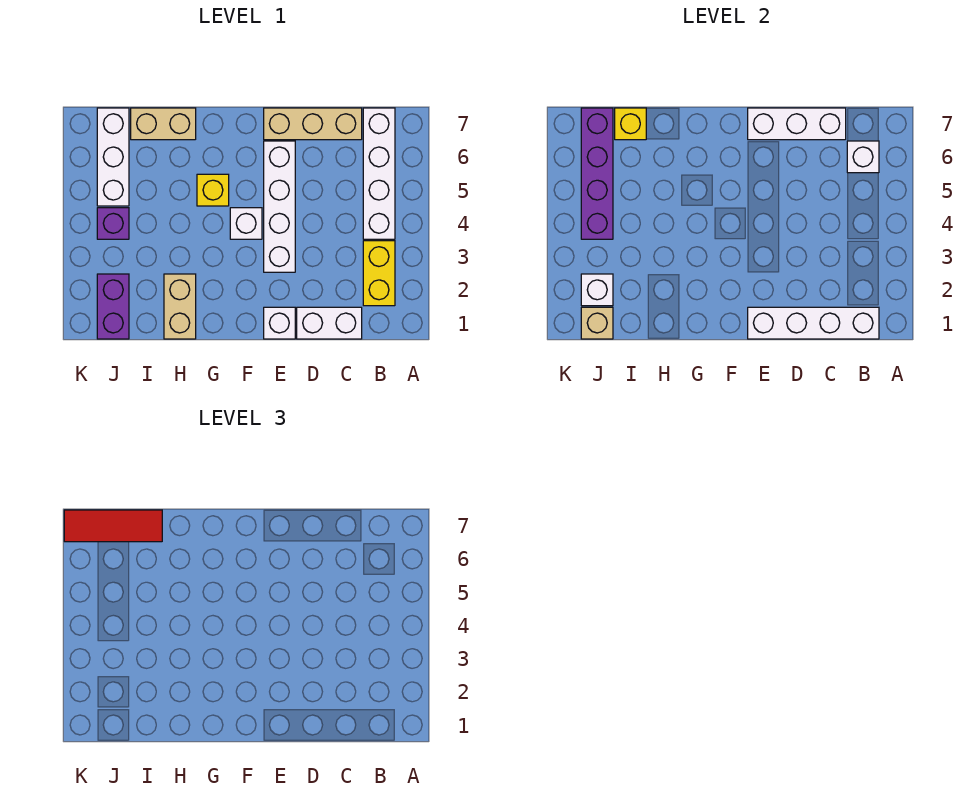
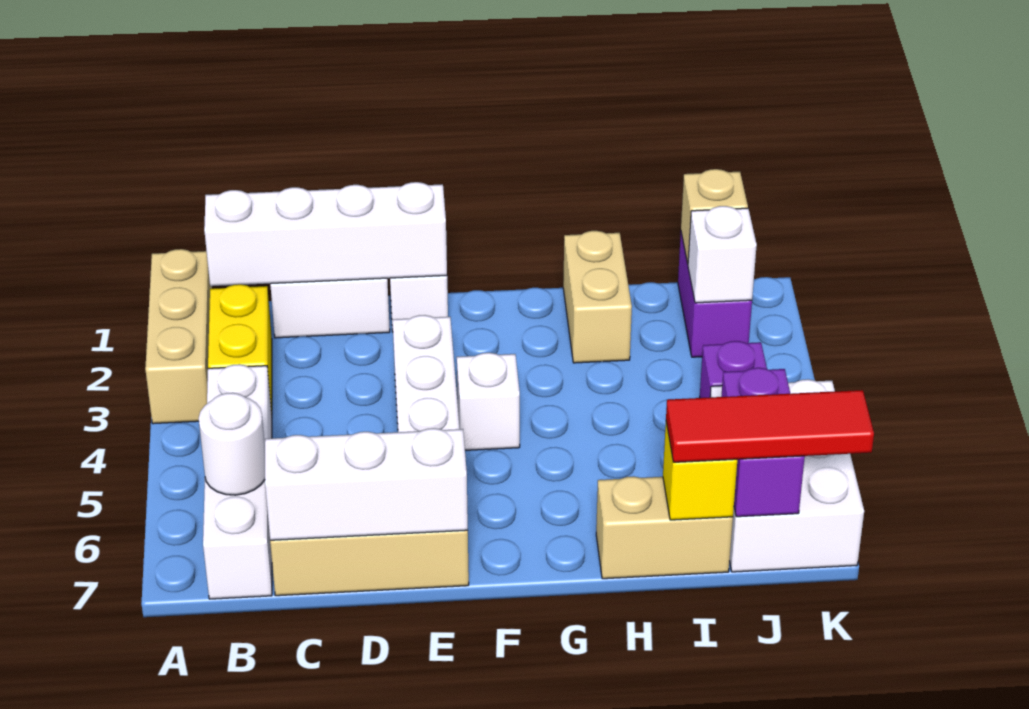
none -> tan brick A1:A3 level 1
white brick B6 level 2 -> white round brick B6 level 2
yellow brick G5 level 1 -> none
purple brick J4:J7 level 2 -> purple brick J6:J7 level 2
white brick J5:J7 level 1 -> white brick J5:K7 level 1

